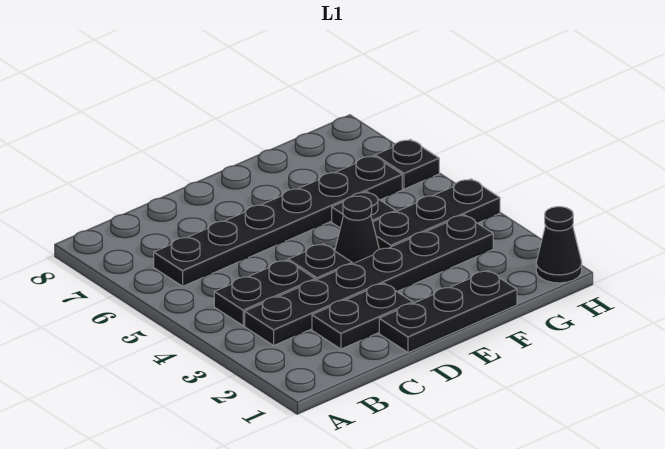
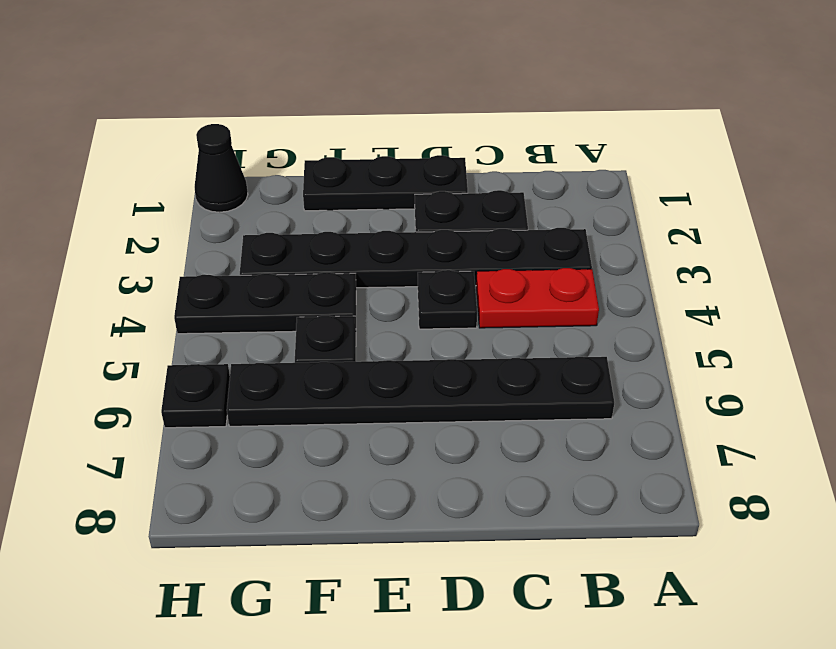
black plate B4:C4 level 1 -> red plate B4:C4 level 1
black cone E4 level 1 -> none

